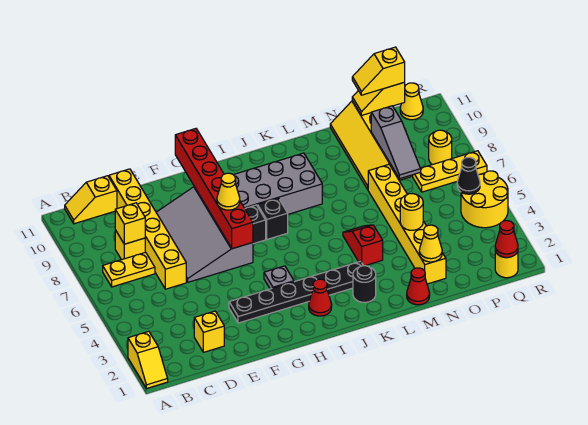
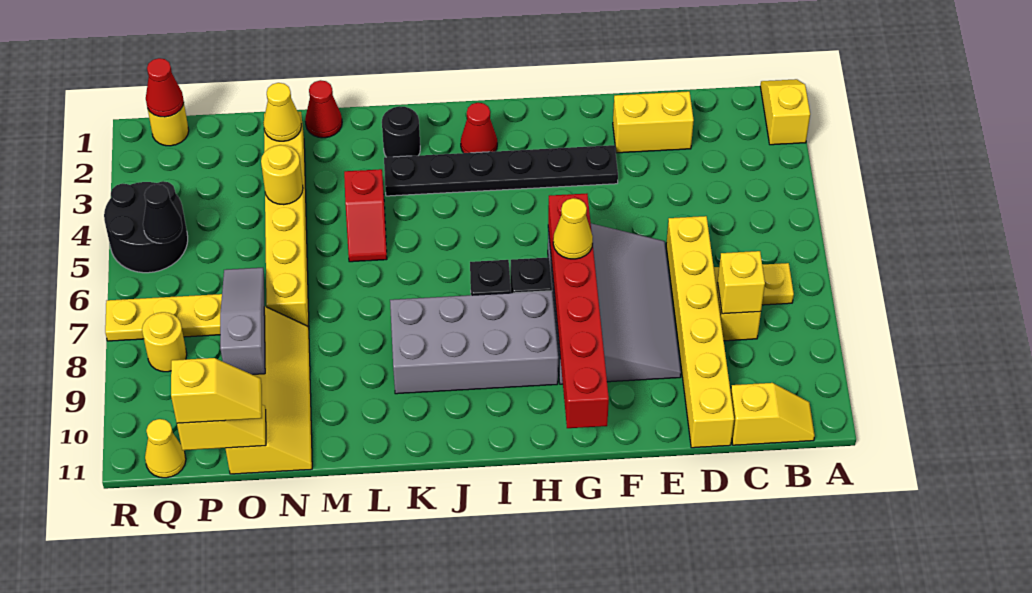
yellow brick D2 level 1 -> yellow brick D2:E2 level 1
grey plate H4 level 1 -> none
yellow round brick Q4:R5 level 1 -> black round brick Q4:R5 level 1

